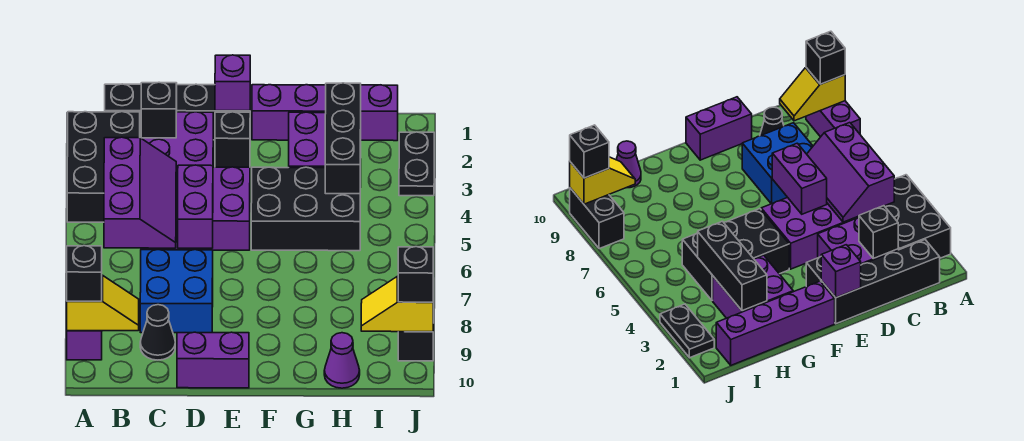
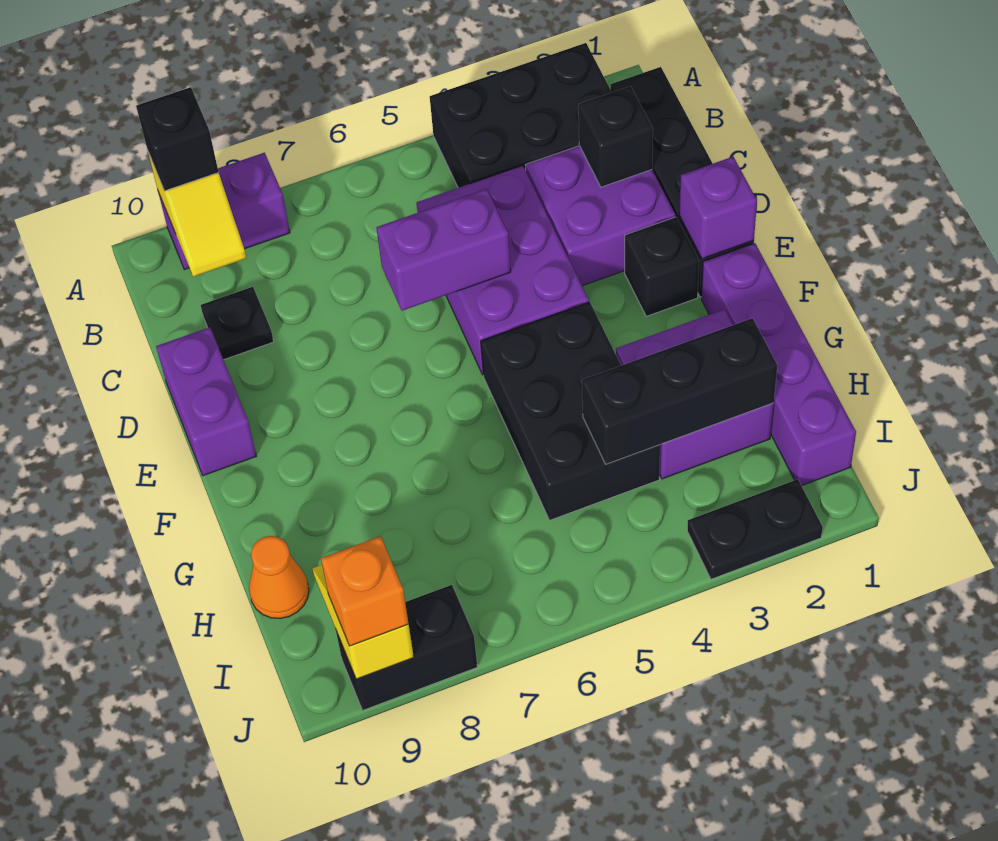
purple slope B4:C6 level 2 top B -> none
blue brick C7:D8 level 1 -> none
black cone C9 level 1 -> black plate C9 level 1
purple cone H10 level 1 -> orange cone H10 level 1
black brick J9 level 3 -> orange brick J9 level 3

